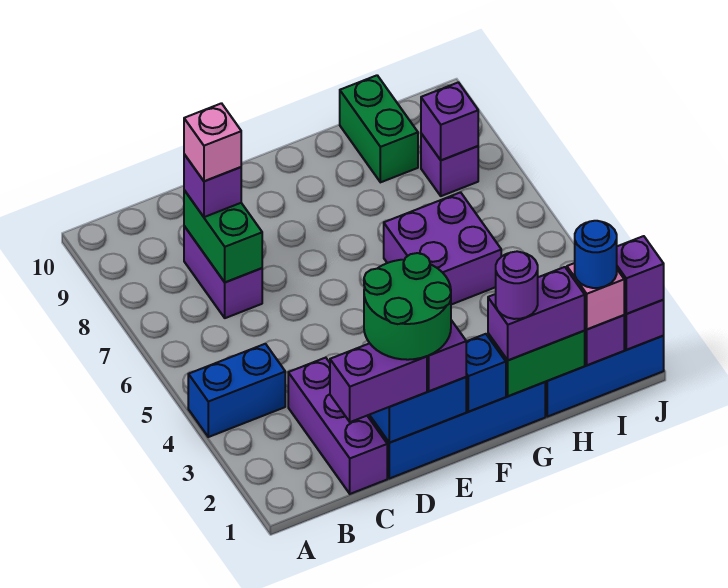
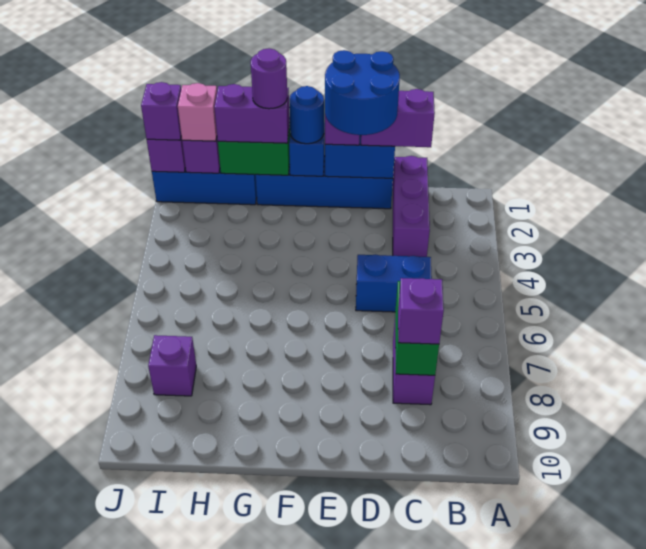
blue brick A4:B4 level 1 -> blue brick C5:D5 level 1
pink brick C8 level 4 -> none
green round brick D1:E2 level 4 -> blue round brick D1:E2 level 4
purple brick G5:H6 level 1 -> none
green brick H9:H10 level 1 -> none
blue round brick I1 level 4 -> blue round brick F1 level 3
purple brick I8 level 2 -> none

